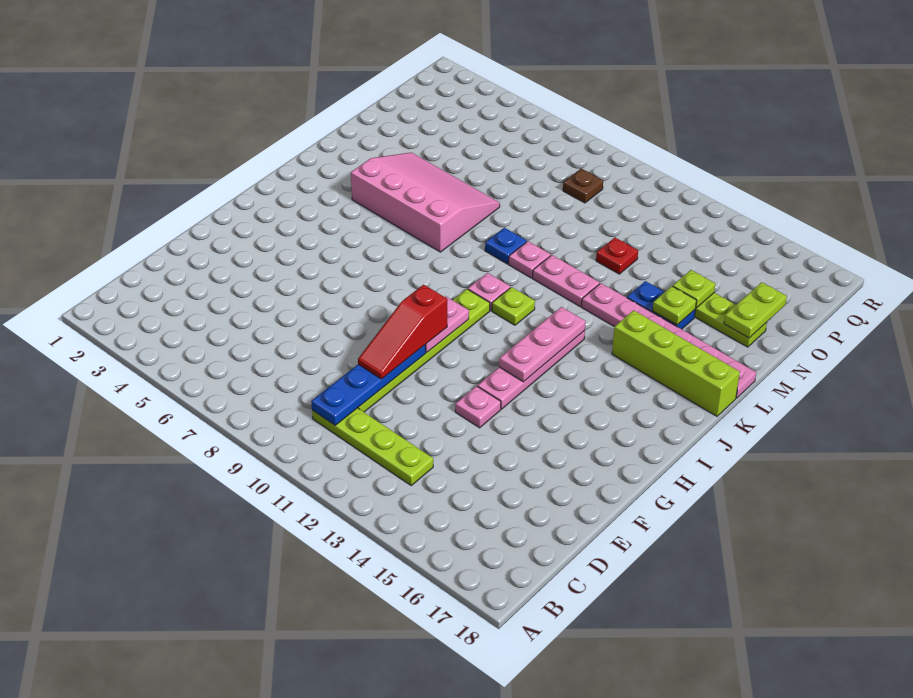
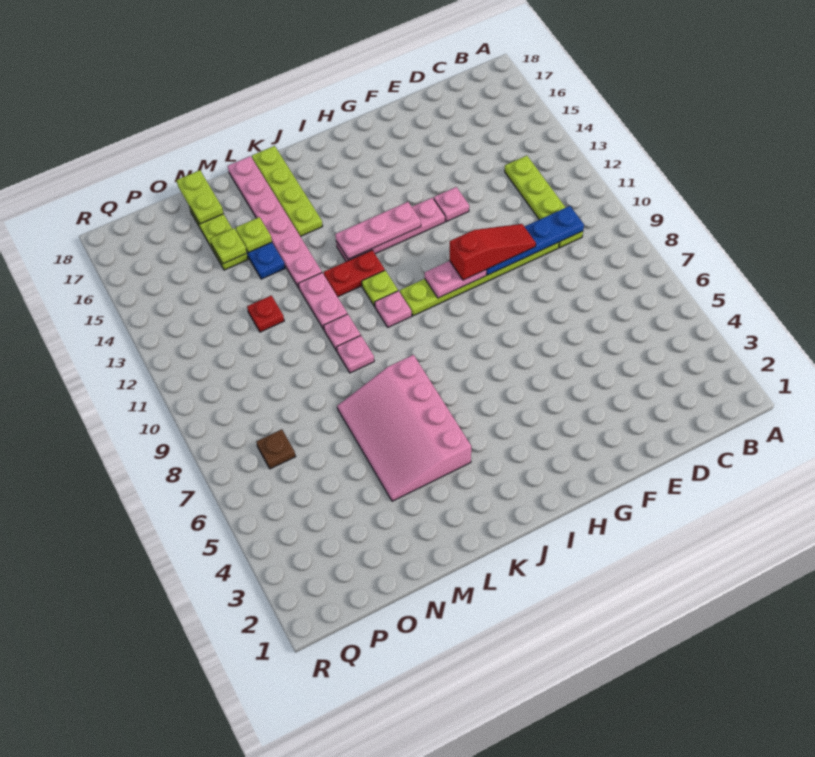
none -> red plate J12:K12 level 1
lime brick K15:K18 level 1 -> lime plate K15:K18 level 1
blue plate L9 level 1 -> pink plate L9 level 1
lime plate N17:O17 level 2 -> lime plate N17:N18 level 2
brown plate P9 level 1 -> brown plate P7 level 1

